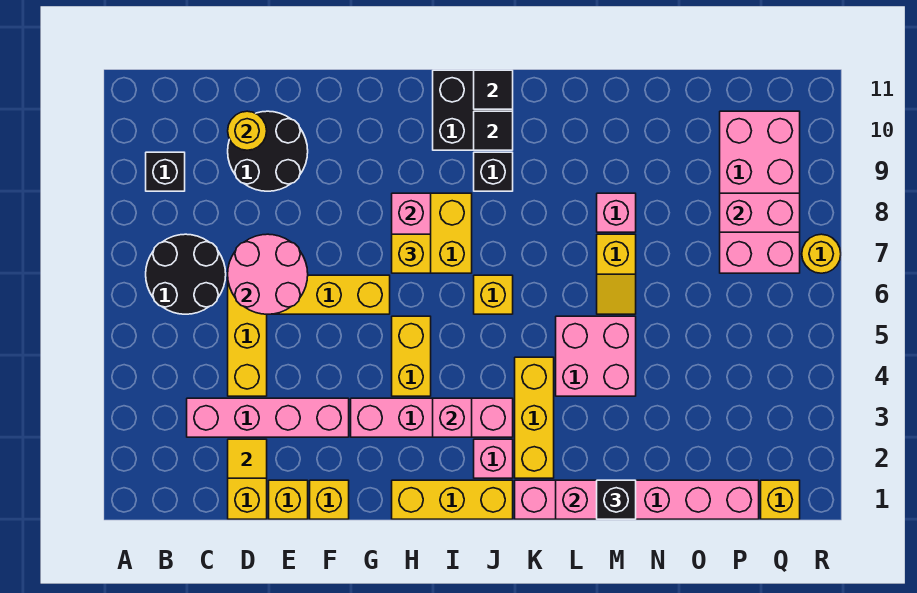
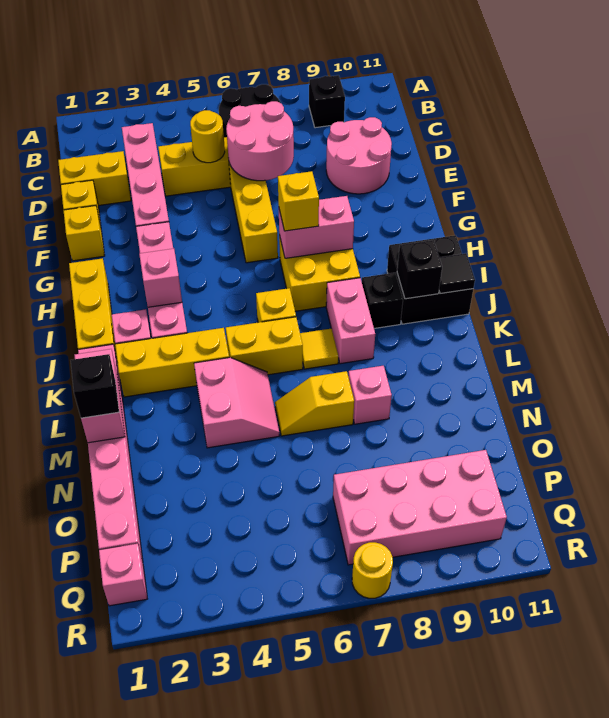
yellow tile D2 level 2 -> yellow tile K7 level 1
black round brick D9:E10 level 1 -> pink round brick D9:E10 level 1
yellow round brick D10 level 2 -> yellow round brick D5 level 2
yellow brick H4:H5 level 1 -> yellow brick K5:K6 level 1
black tile J10 level 2 -> black brick J10 level 2
pink brick L4:M5 level 1 -> pink slope L4:M5 level 1 top 4
pink brick P8:Q8 level 2 -> pink brick J8:K8 level 1
yellow brick Q1 level 1 -> pink brick Q1 level 1

